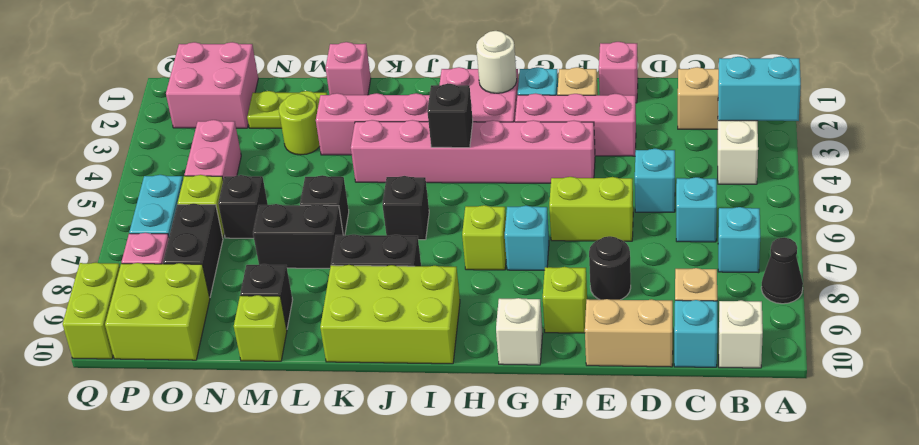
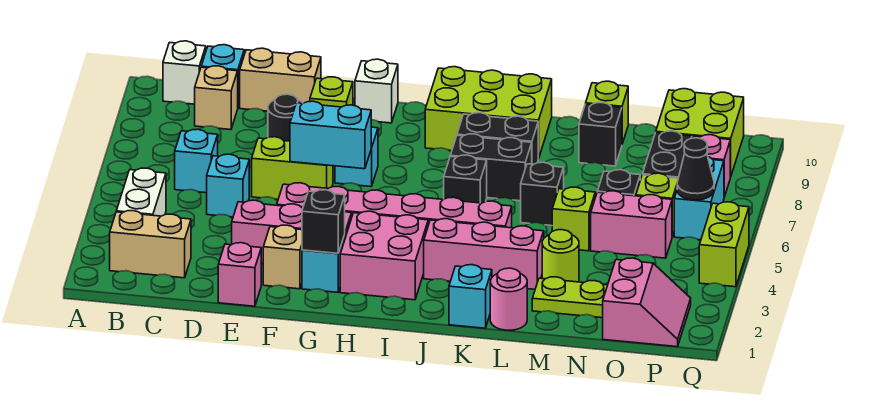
cyan brick A3:B3 level 2 -> cyan brick F6:G6 level 2
black cone A8 level 1 -> black cone P6 level 2
cyan brick B7 level 1 -> cyan brick K1 level 1
white round brick H2 level 2 -> none
lime brick H7 level 1 -> lime brick M5 level 1
black brick I4 level 2 -> black brick G2 level 2
pink brick L1 level 1 -> pink round brick L1 level 1
black brick L7:M7 level 1 -> black brick J7:K7 level 1
pink brick O1:P2 level 1 -> pink slope O1:P2 level 1 top O
pink brick O4:O5 level 1 -> pink brick N5:O5 level 1
lime brick Q9:Q10 level 1 -> lime brick Q4:Q5 level 1

